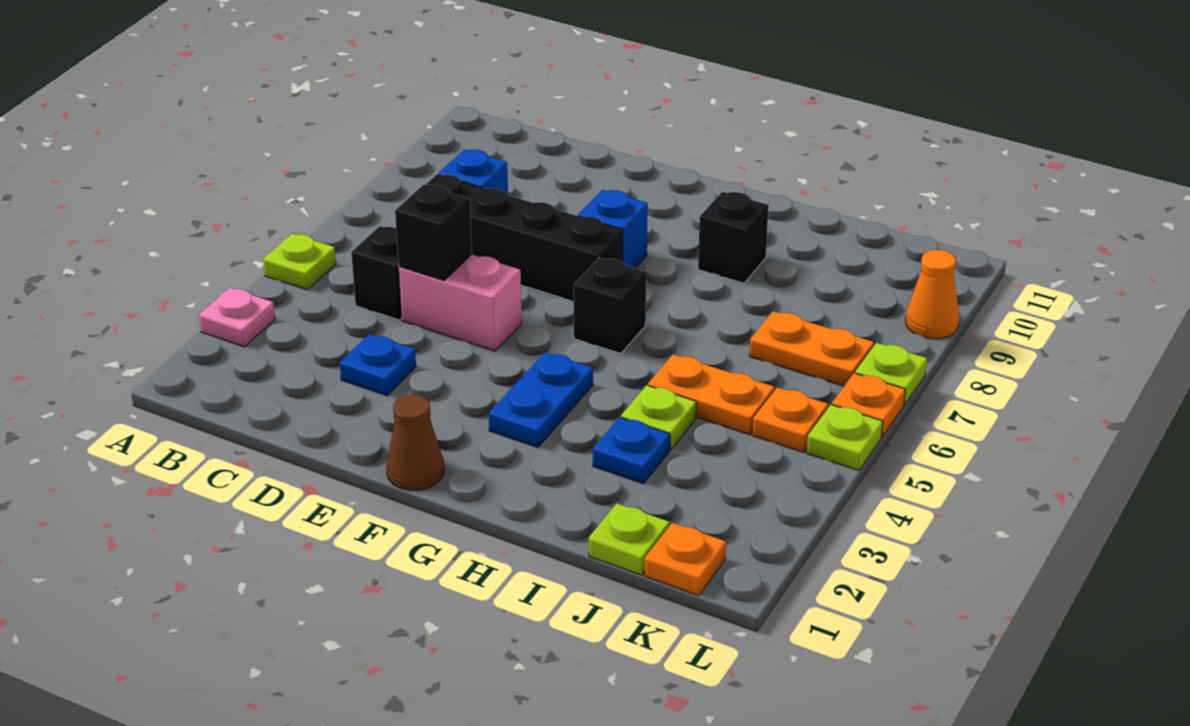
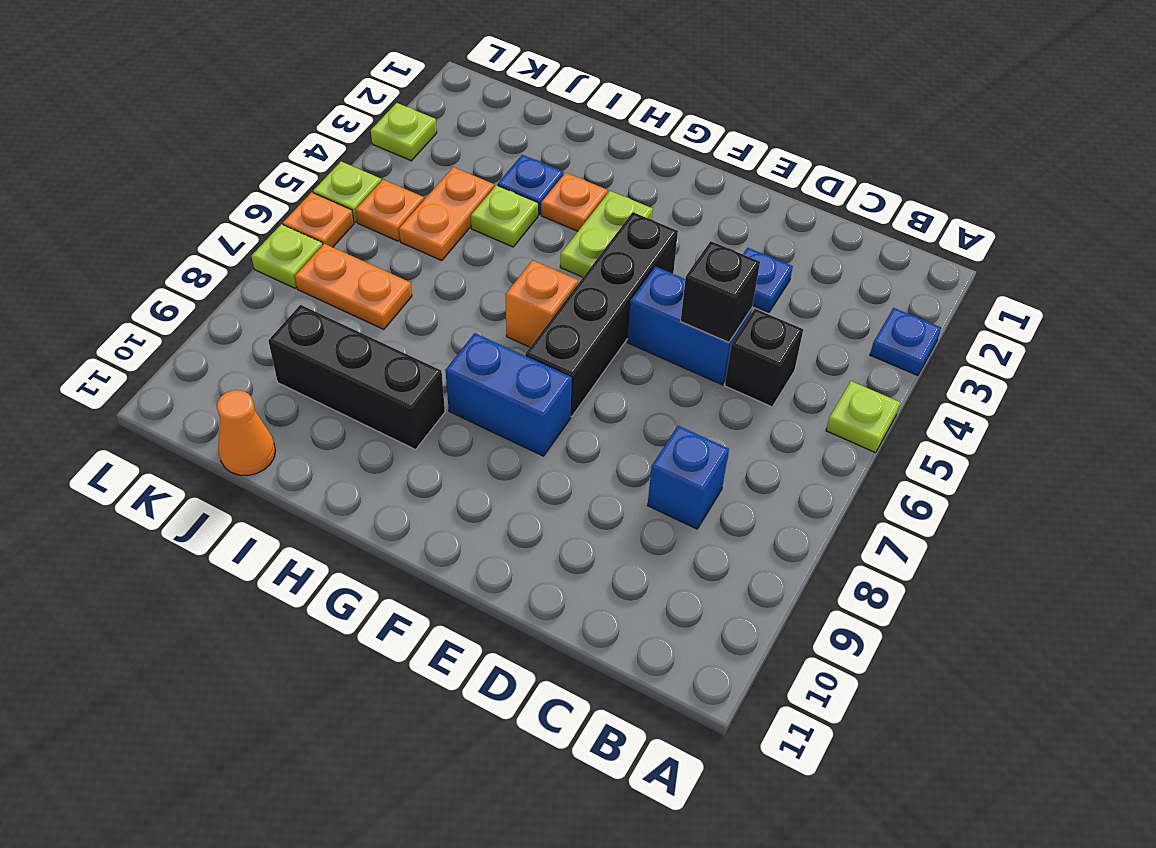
pink plate A3 level 1 -> blue plate A3 level 1
black brick C7:F7 level 1 -> black brick F4:F7 level 1
pink brick D5:E5 level 1 -> blue brick D5:E5 level 1
brown cone F1 level 1 -> none
blue brick F8 level 1 -> blue brick F8:G8 level 1
blue plate G3:G4 level 1 -> lime plate G3:G4 level 1
black brick G6 level 1 -> orange brick G6 level 1
black brick H9 level 1 -> black brick H9:J9 level 1
orange plate I5:J5 level 1 -> orange plate J4:J5 level 1
lime plate J1 level 1 -> lime plate L3 level 1
orange plate K1 level 1 -> orange plate H3 level 1
orange cone L9 level 1 -> orange cone J11 level 1

